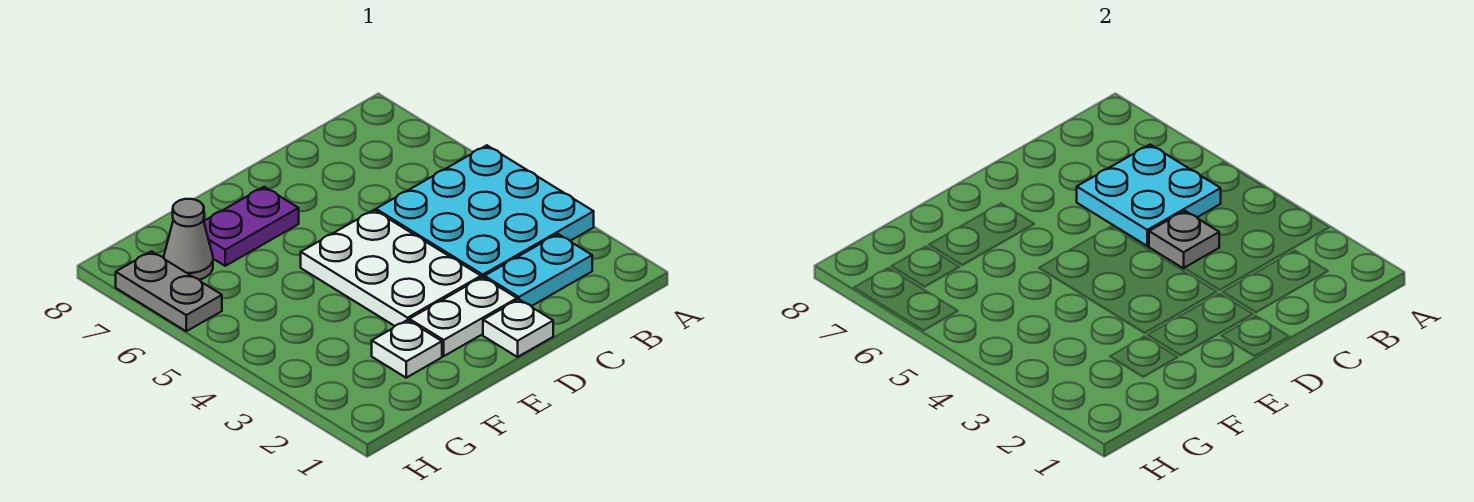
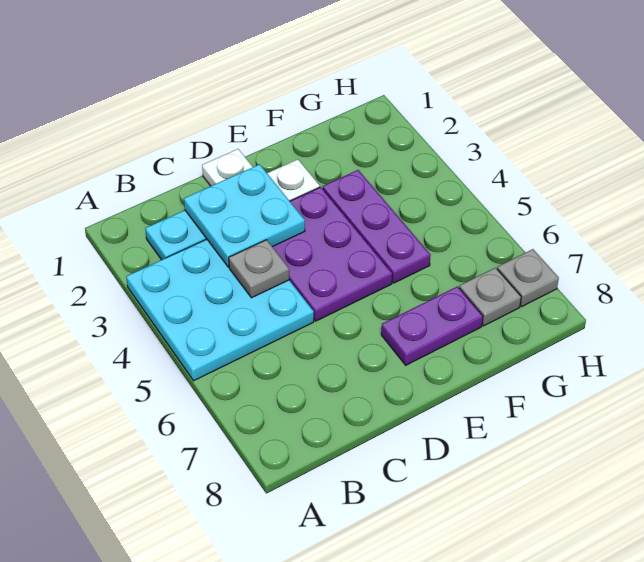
cyan plate B5:C6 level 2 -> cyan plate C2:D3 level 2
white plate D3:E5 level 1 -> purple plate D3:E5 level 1
white plate F2 level 1 -> none
none -> purple plate F3:F5 level 1
grey cone G7 level 1 -> grey plate G7 level 1
grey plate H6:H7 level 1 -> grey plate H7 level 1

